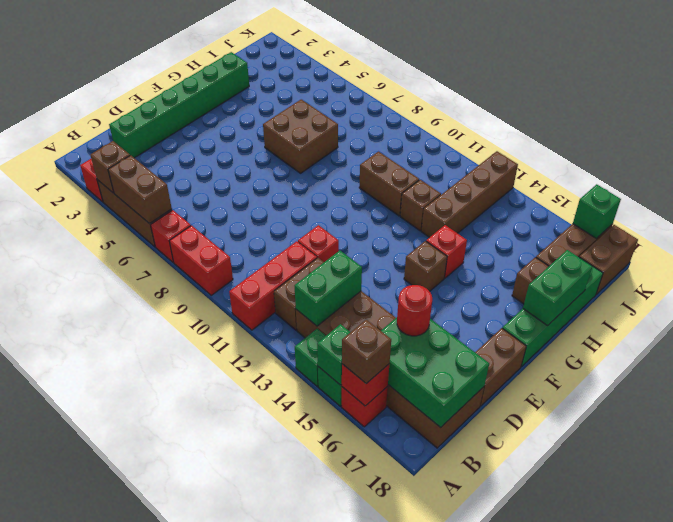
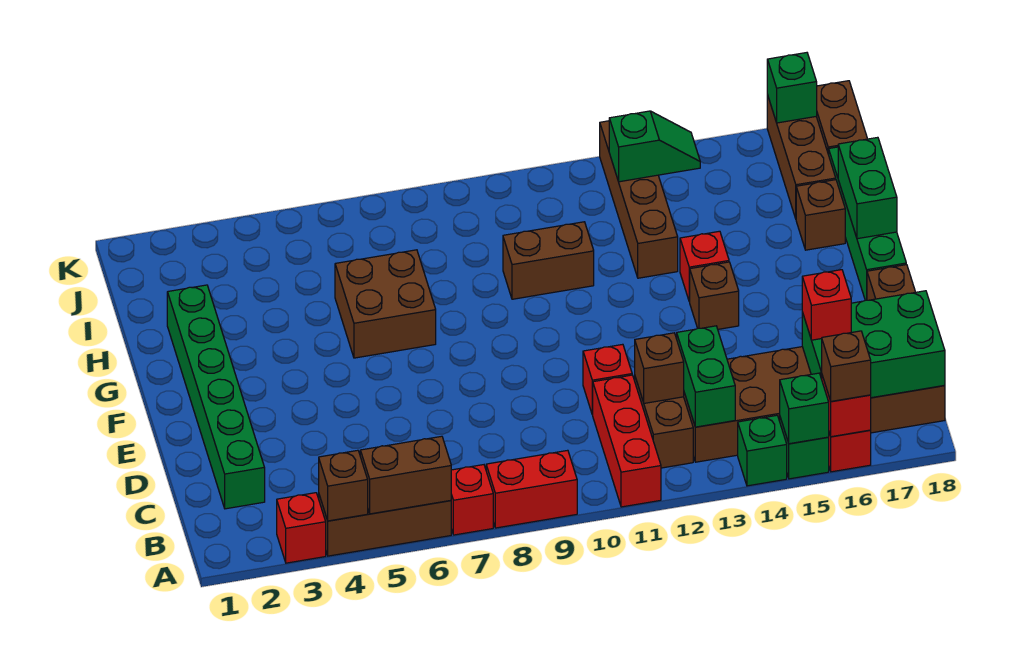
red round brick C16 level 3 -> red brick C16 level 3
brown brick H12 level 1 -> brown brick C12 level 2
none -> green slope J13:J14 level 2 top 13

